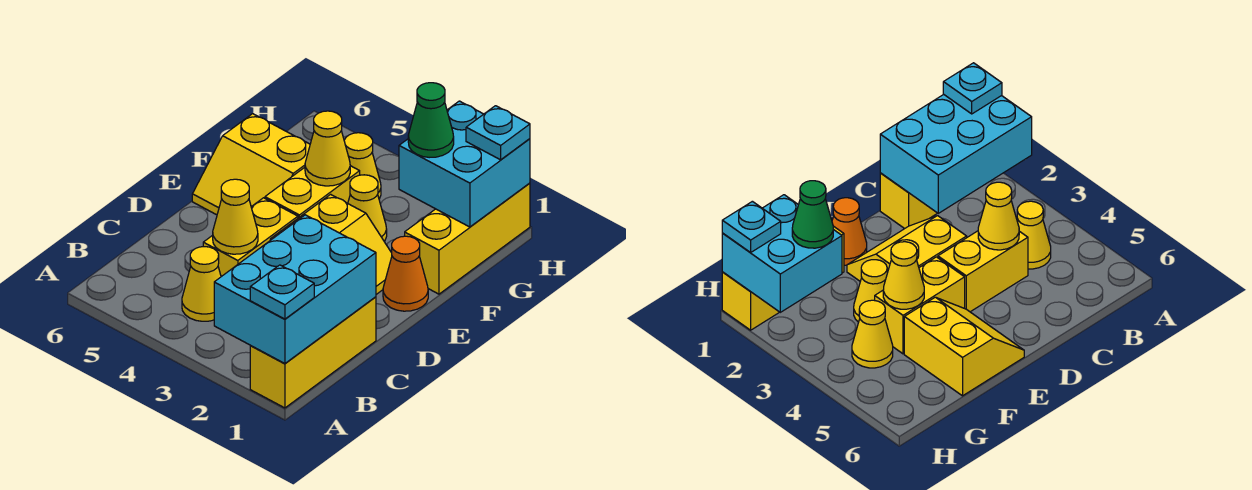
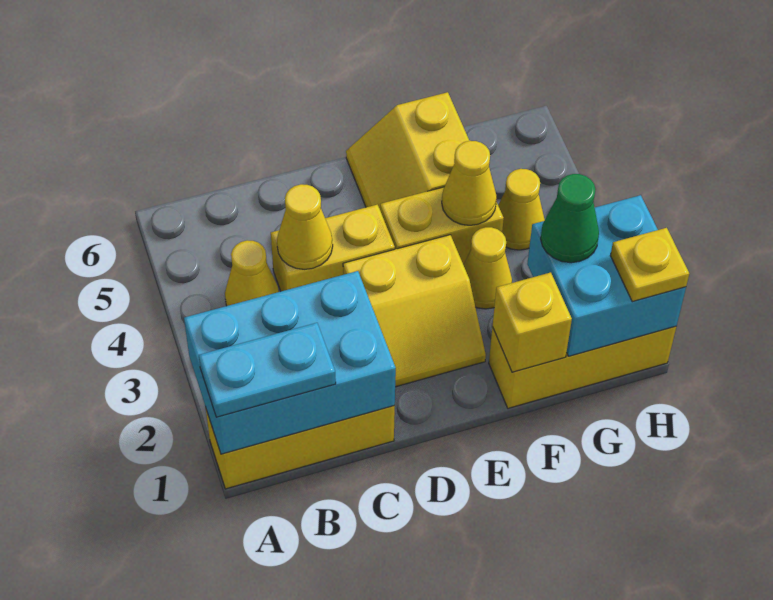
cyan plate A1 level 3 -> cyan plate A1:B1 level 3
orange cone E1 level 1 -> none
none -> yellow brick F1 level 2
cyan plate H1 level 3 -> yellow plate H1 level 3

